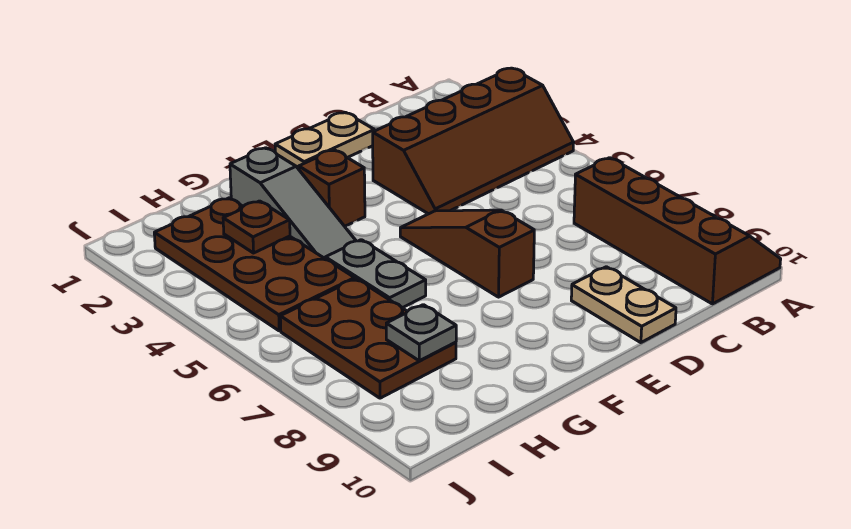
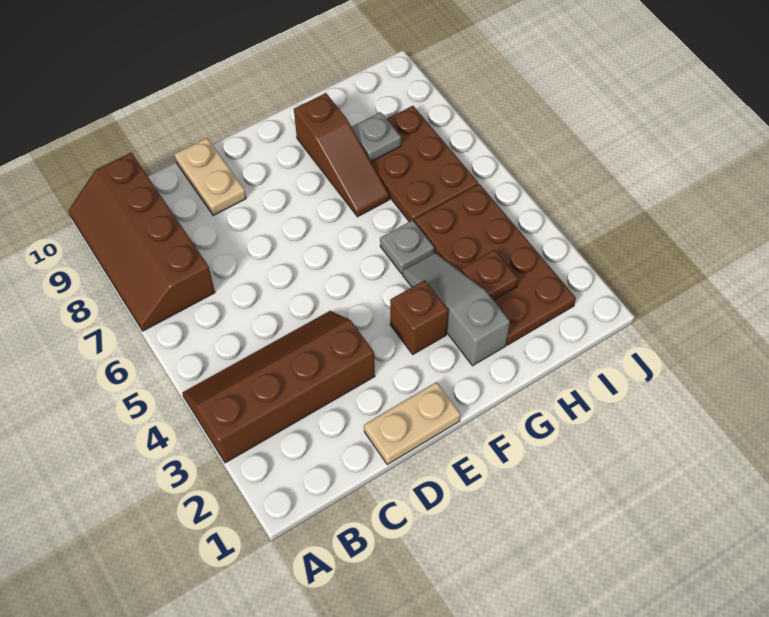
brown slope E5:E7 level 1 top 7 -> brown slope G7:G9 level 1 top 9
grey plate G5:G6 level 1 -> grey plate G5 level 1

